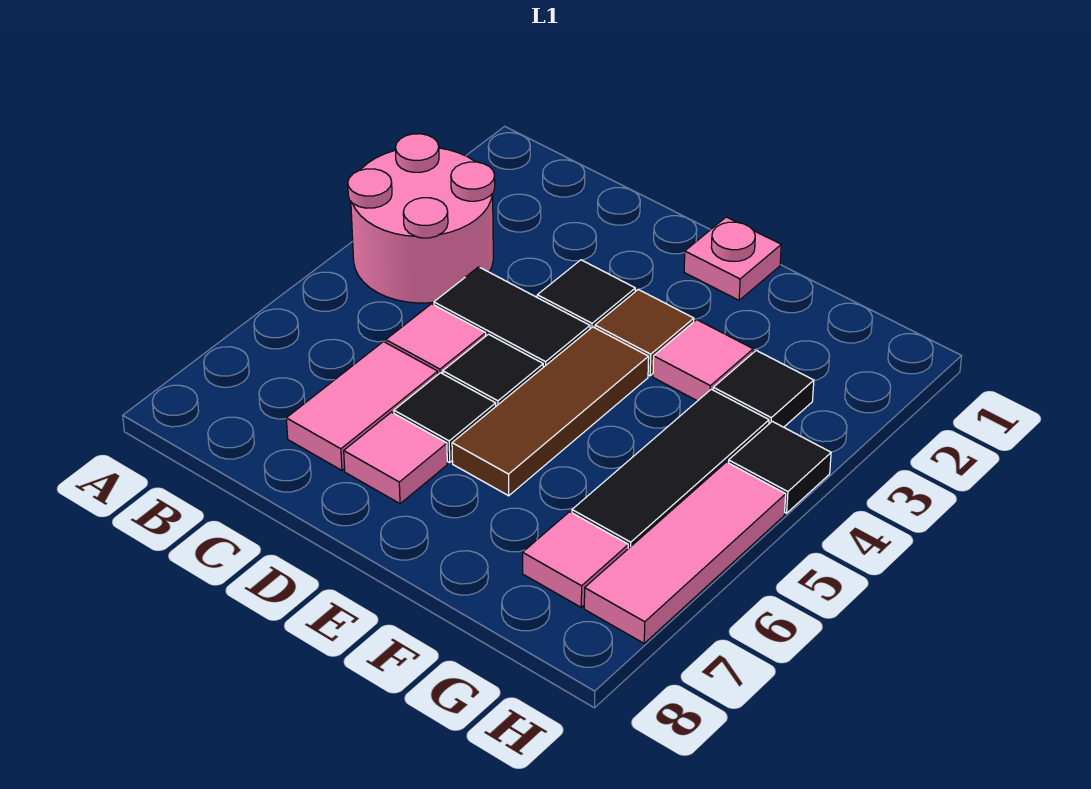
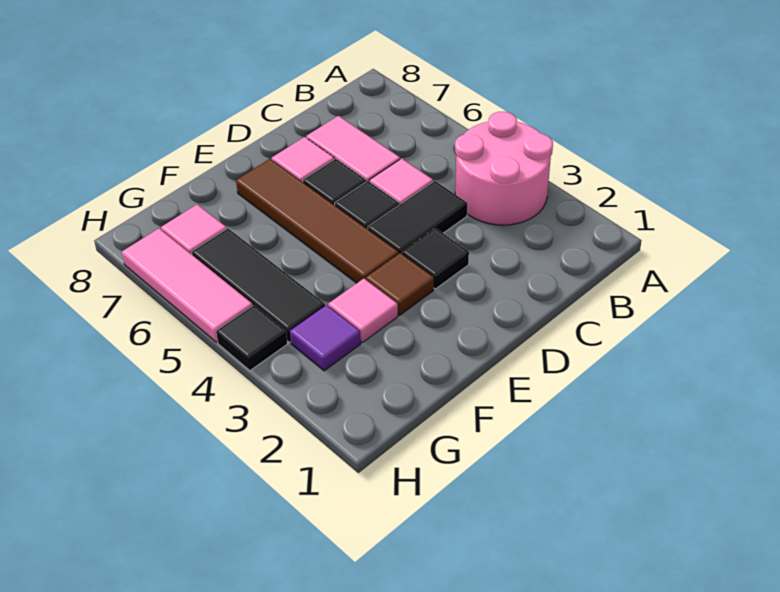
pink plate E1 level 1 -> none
brown tile E4:E6 level 1 -> brown tile E4:E7 level 1
black tile G3 level 1 -> purple tile G3 level 1

